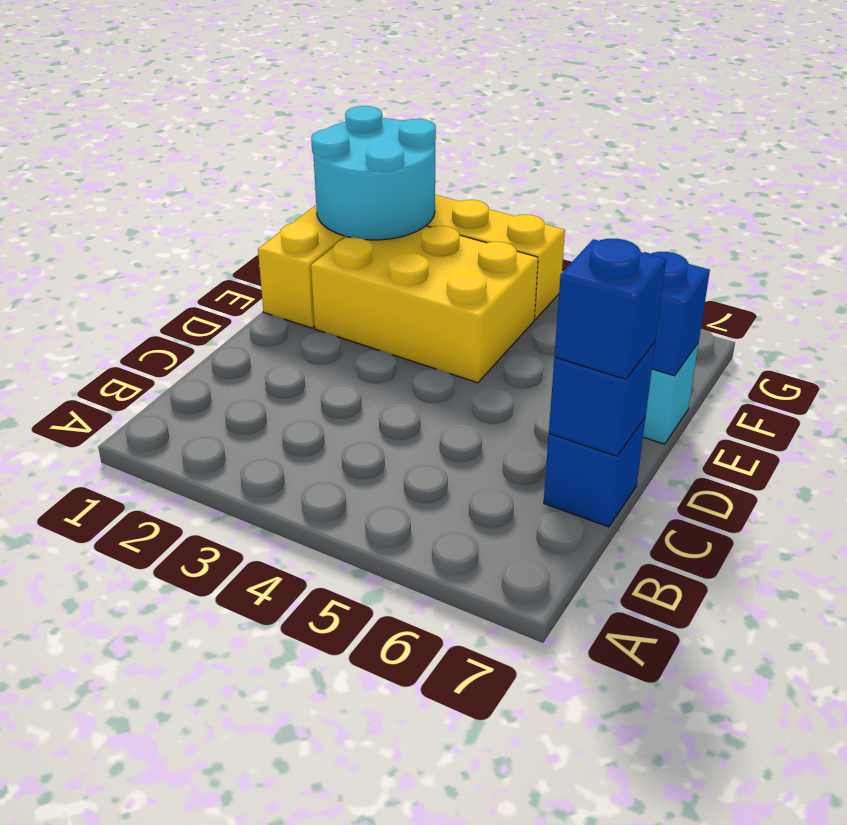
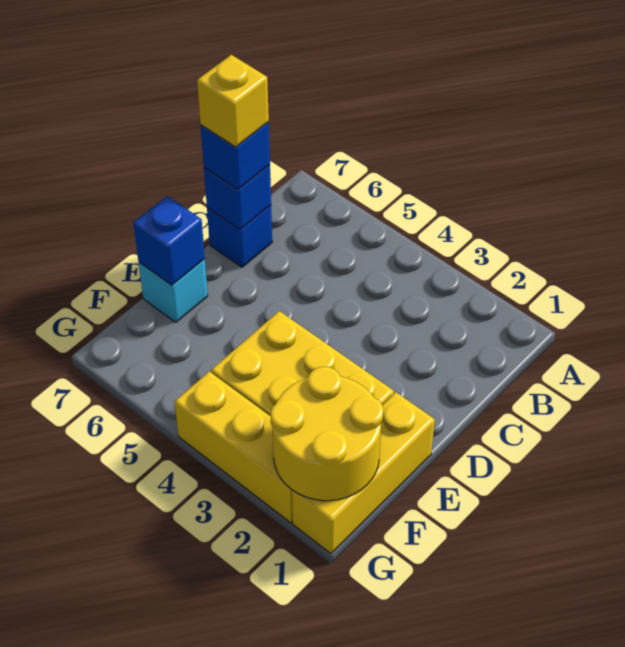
none -> yellow brick C7 level 4
cyan round brick F1:G2 level 2 -> yellow round brick F1:G2 level 2

